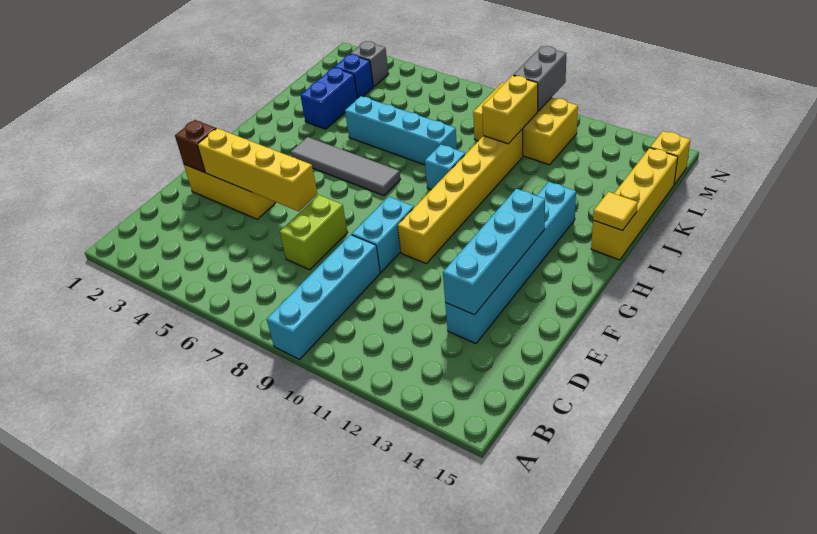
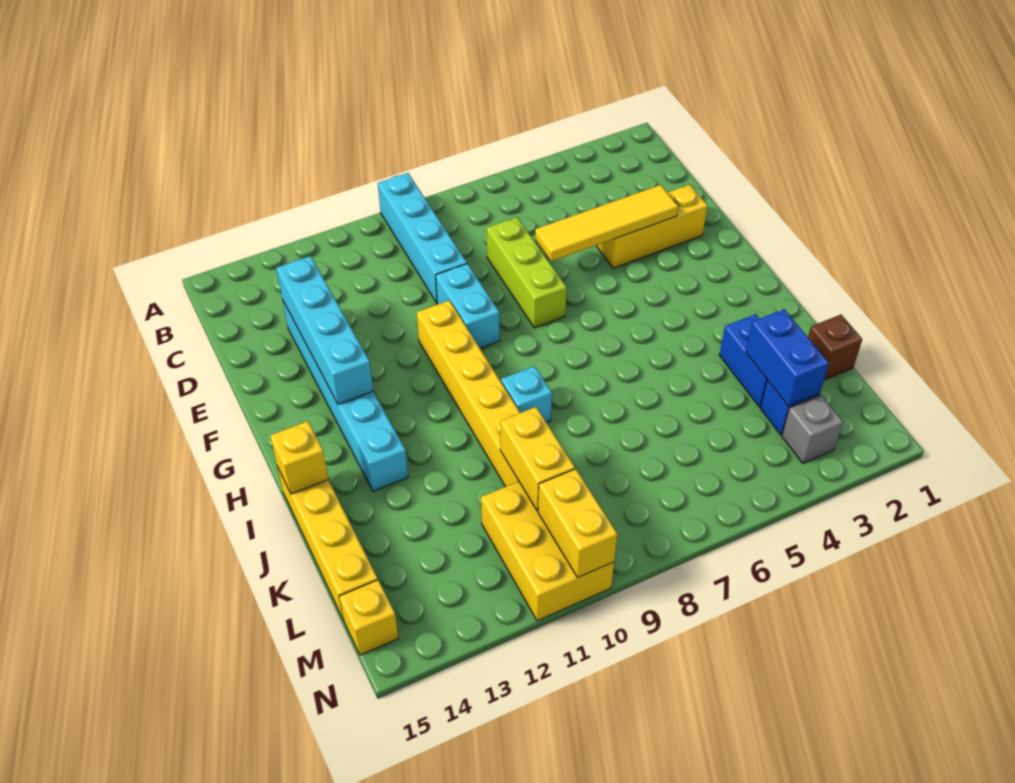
lime brick D7:E7 level 1 -> lime brick D7:F7 level 1
brown brick E2 level 2 -> brown brick K1 level 1
yellow brick E3:E6 level 2 -> yellow tile E3:E6 level 2
grey tile H4:H7 level 1 -> none
yellow tile I15 level 2 -> yellow brick I15 level 2
cyan brick J5:J8 level 1 -> none
none -> blue brick K3:L3 level 2
yellow brick L9:M11 level 1 -> yellow brick L10:N11 level 1
grey brick M10:N10 level 2 -> yellow brick M10:N10 level 2

